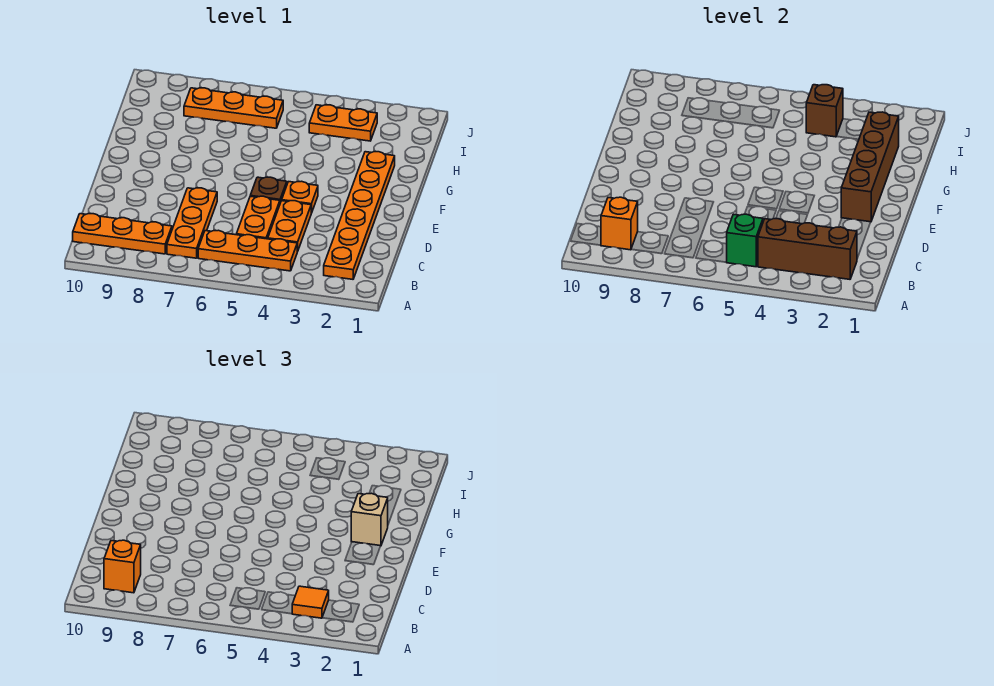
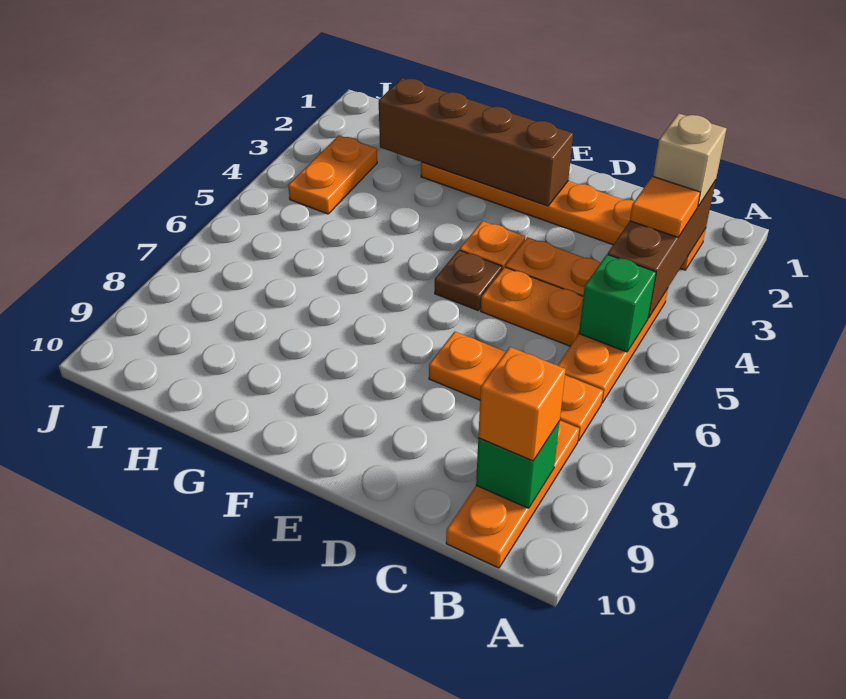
orange brick B9 level 2 -> green brick B9 level 2
tan brick F2 level 3 -> tan brick B2 level 3
brown brick I4 level 2 -> none
orange plate I6:I8 level 1 -> none

